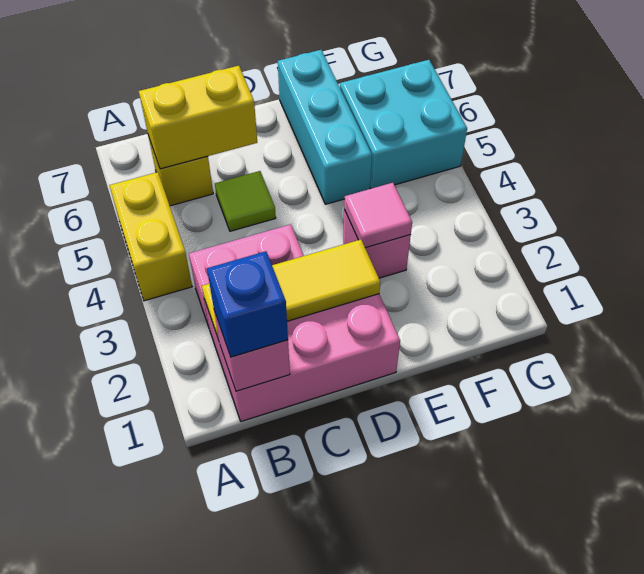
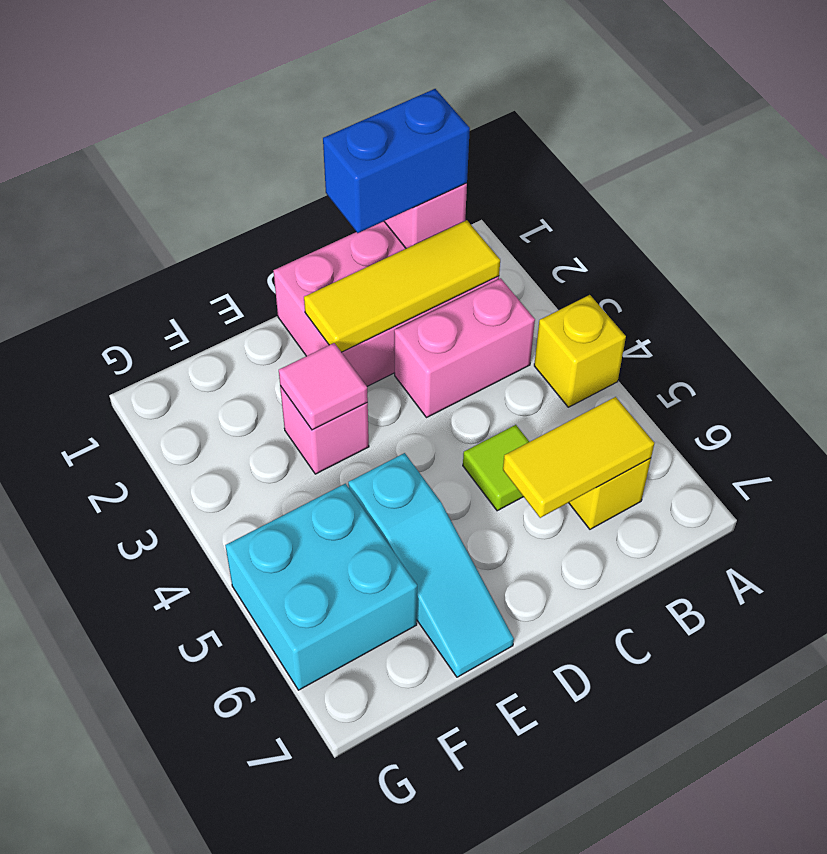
yellow brick A4:A5 level 1 -> yellow brick A4 level 1
blue brick B1 level 3 -> blue brick B1:C1 level 3
yellow brick B6:C6 level 2 -> yellow tile B6:C6 level 2
cyan brick E5:E7 level 1 -> cyan slope E5:E7 level 1 top 5

